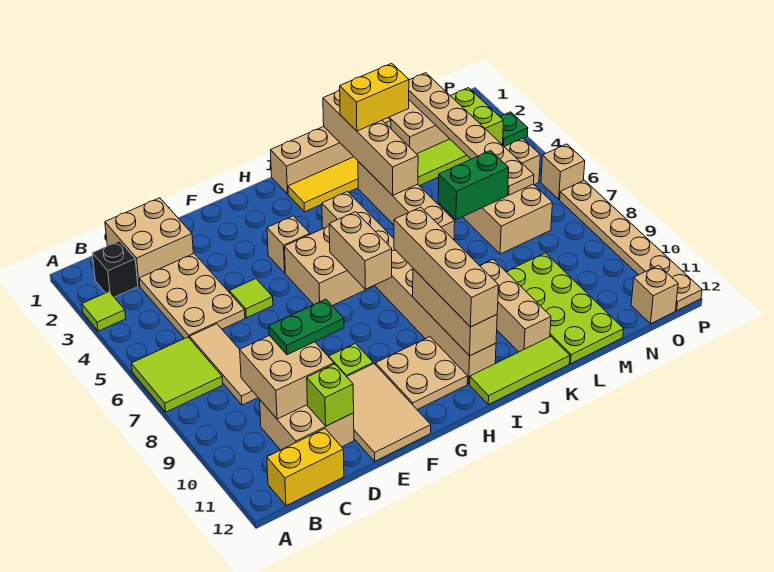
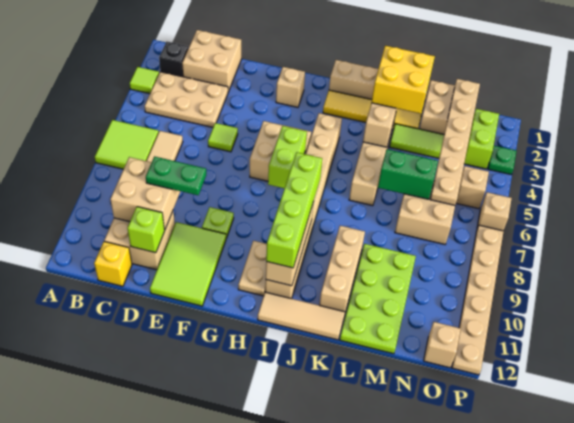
yellow brick B12:C12 level 1 -> yellow brick C12 level 1
tan plate C3:D5 level 1 -> tan plate B3:D4 level 1
tan tile E10:F12 level 1 -> lime tile E10:F12 level 1
tan brick G4 level 1 -> tan brick G2 level 1
tan plate G10:H11 level 1 -> tan plate H10:H11 level 1
tan brick H6:H7 level 2 -> lime brick H6:H7 level 2
tan brick I8:I11 level 3 -> lime brick I8:I11 level 3
lime tile I12:K12 level 1 -> tan tile I12:K12 level 1
yellow brick K2:L2 level 3 -> yellow brick K2:L3 level 3

